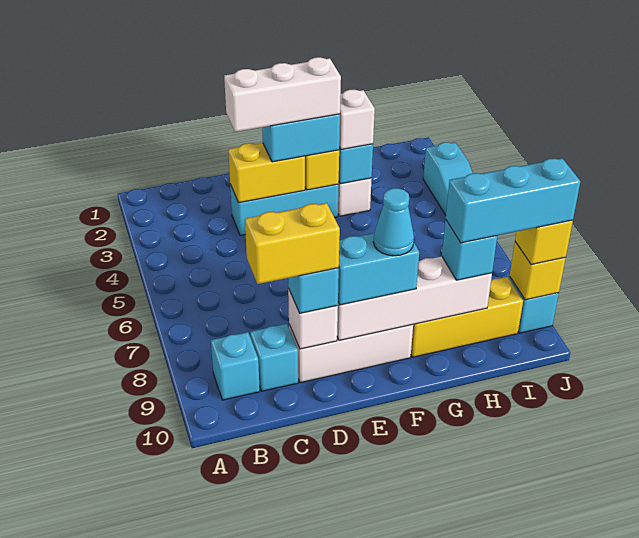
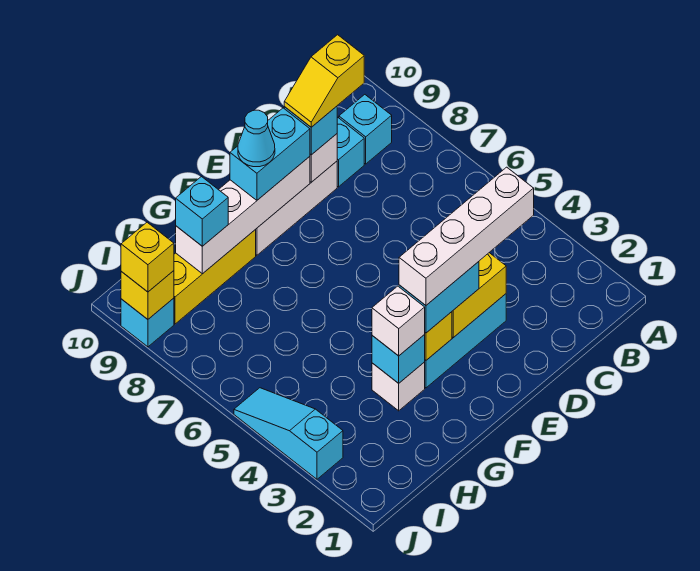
yellow brick C9:D9 level 4 -> yellow slope C9:D9 level 4 top C
white brick D3:F3 level 4 -> white brick C3:F3 level 4
cyan brick H9:J9 level 4 -> none

